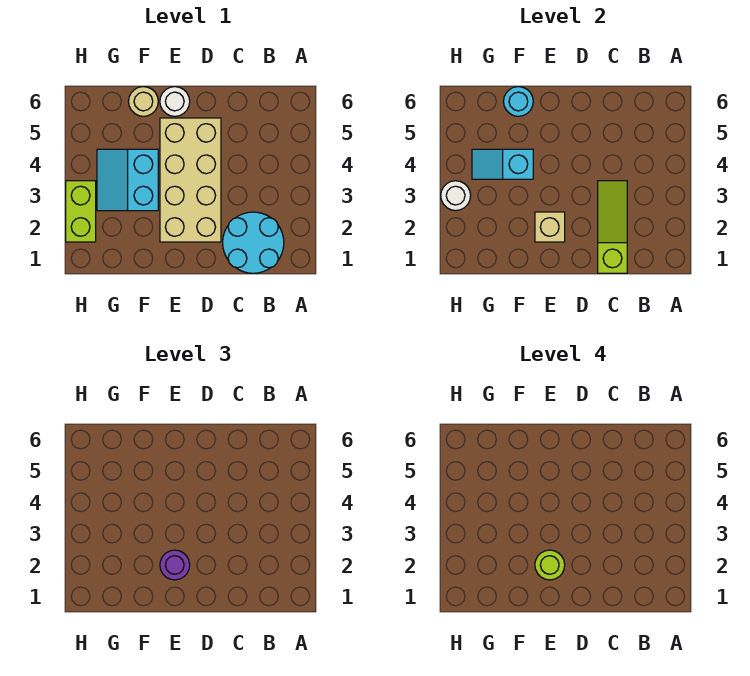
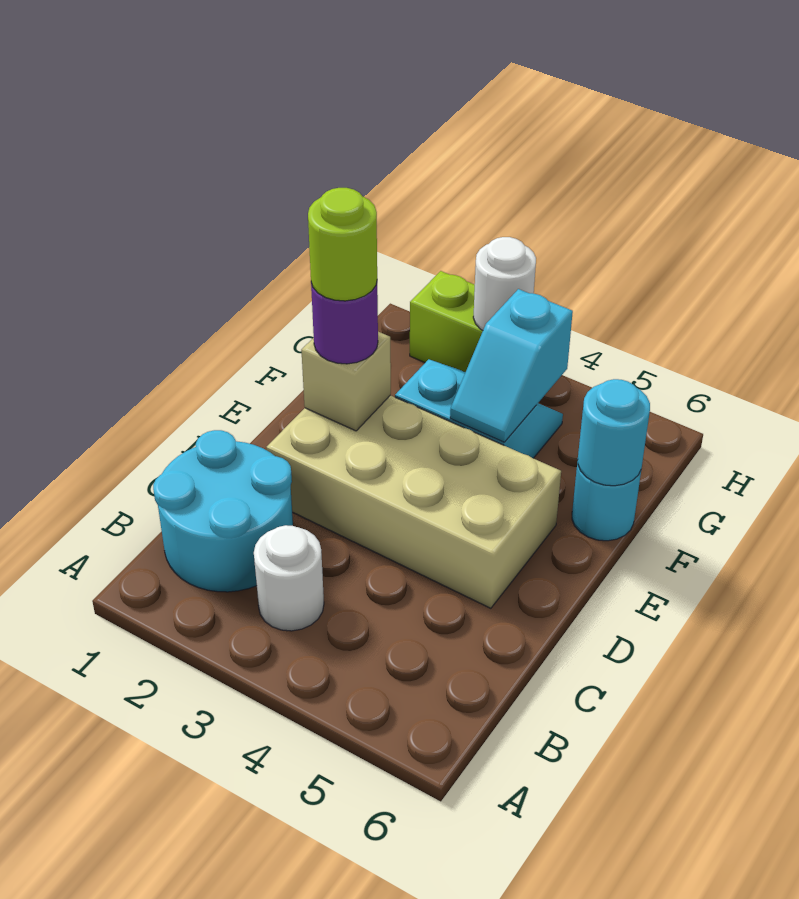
lime slope C1:C3 level 2 top 1 -> none
white round brick E6 level 1 -> white round brick B3 level 1
cyan slope F4:G4 level 2 top F -> cyan slope F4:G4 level 2 top G
tan round brick F6 level 1 -> cyan round brick F6 level 1

